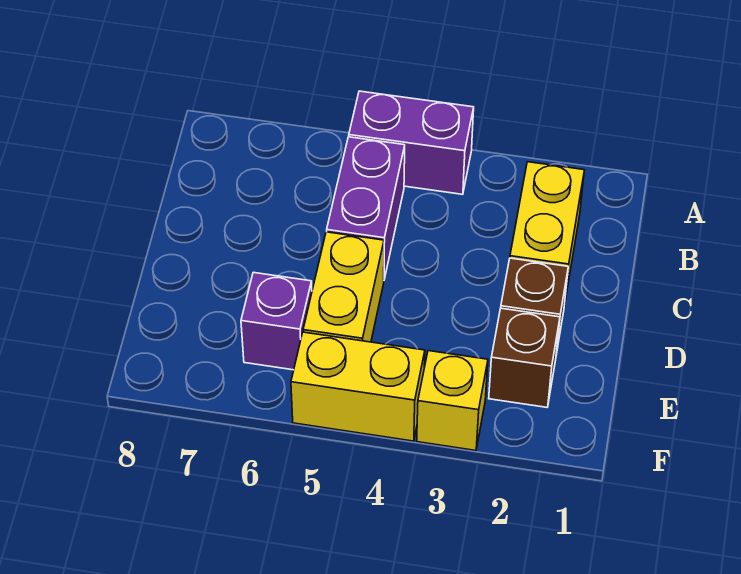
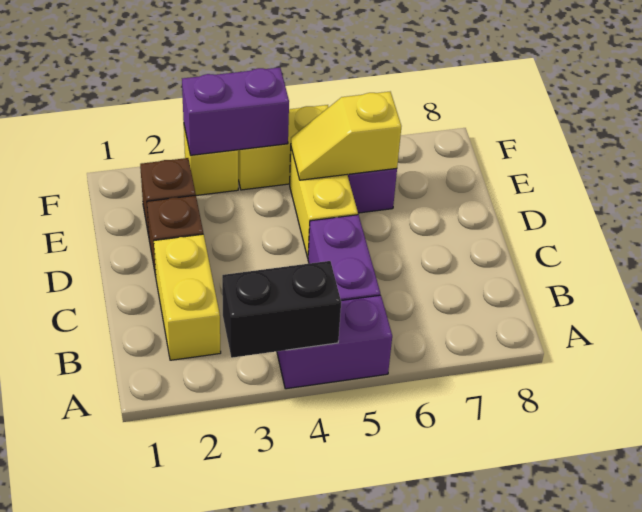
none -> black brick A3:A4 level 2
none -> yellow slope E5:E6 level 2 top 6
none -> purple brick F3:F4 level 2

